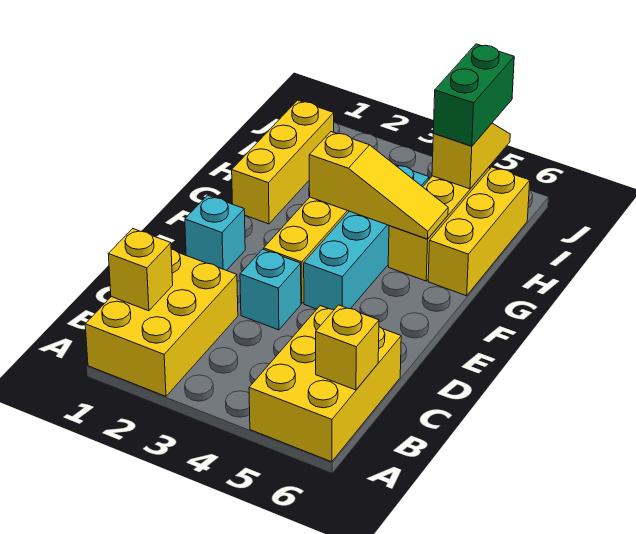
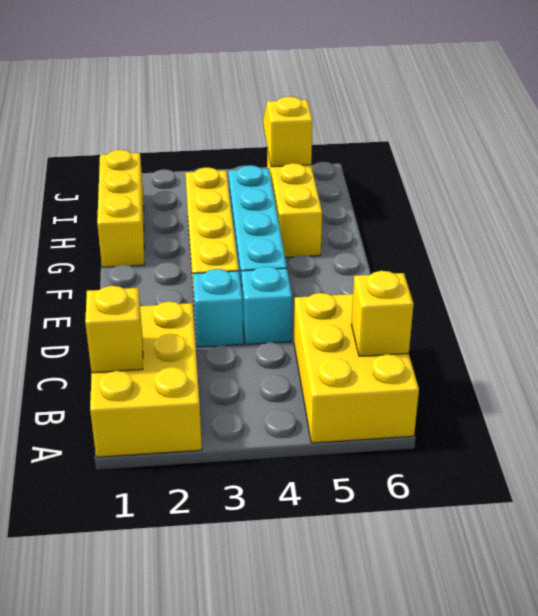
cyan brick E1 level 1 -> cyan brick D4 level 1
yellow slope G3:G5 level 2 top 3 -> none
yellow brick G6:I6 level 1 -> none
green brick I5:J5 level 3 -> none

